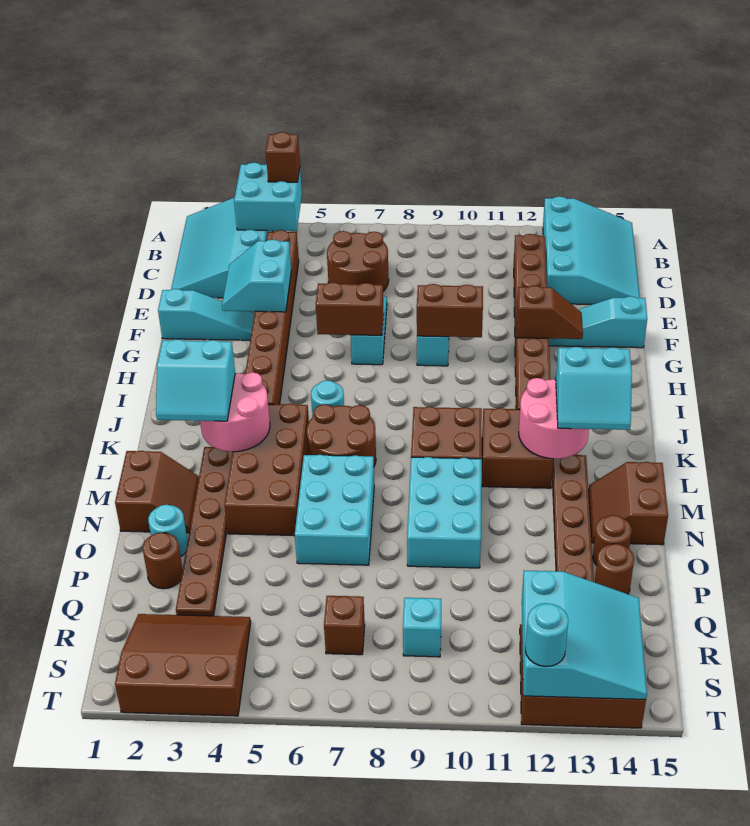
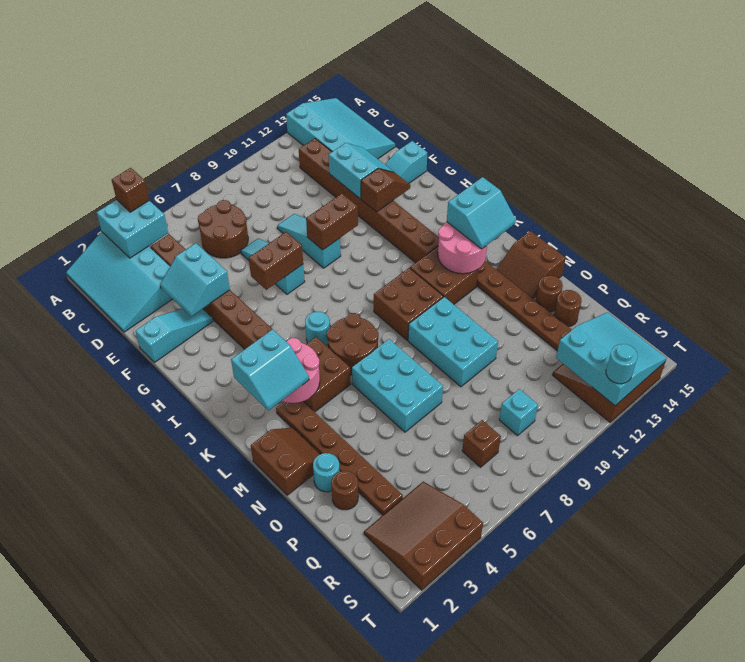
none -> cyan slope E12:F13 level 2 top 12
brown brick K4:N5 level 1 -> brown brick K4:L5 level 1

